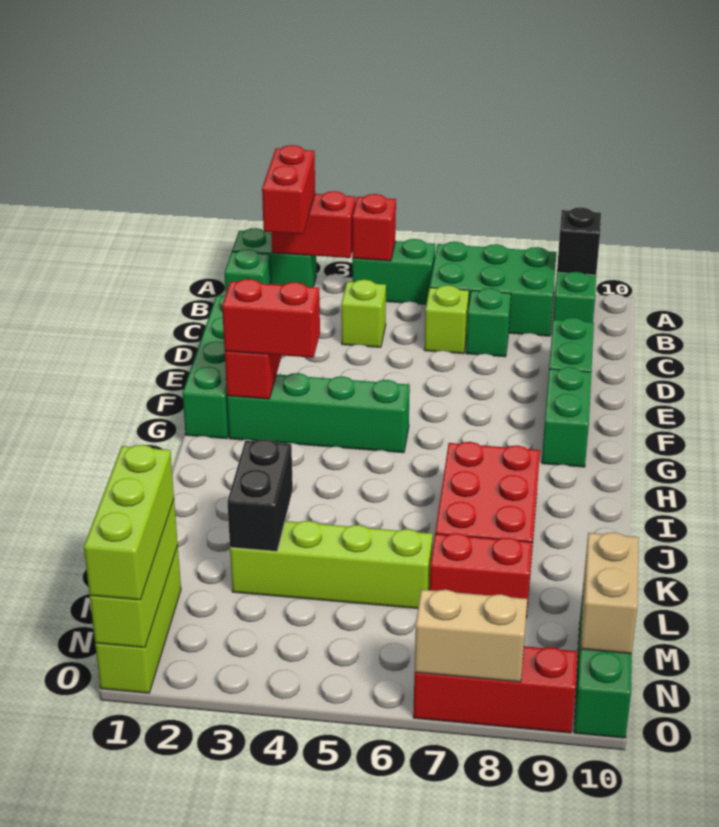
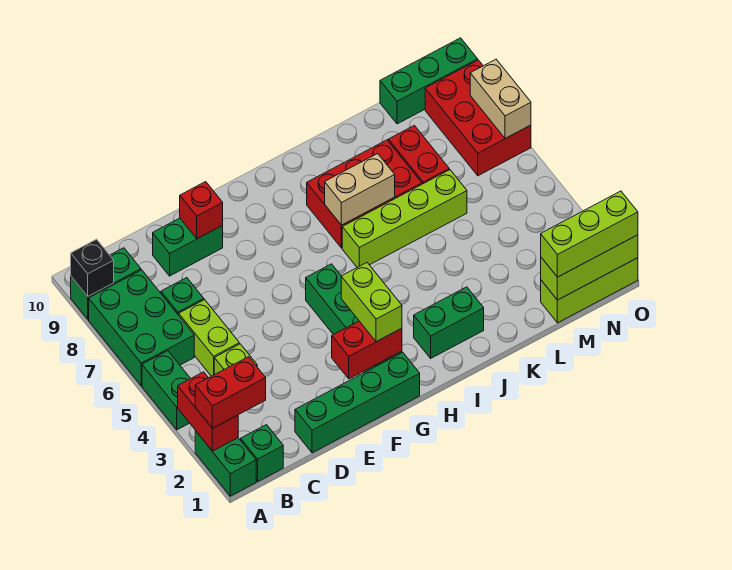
red brick A4 level 2 -> red brick E9 level 2
lime brick C6 level 1 -> lime brick C5:C6 level 1
green brick F9:G9 level 1 -> green brick I2:J2 level 1
red brick G2:G3 level 3 -> lime brick G2:G3 level 3
black brick K3:L3 level 2 -> none
lime brick L3:L6 level 1 -> lime brick I6:L6 level 1
tan brick M10:N10 level 2 -> tan brick I7:J7 level 2
red brick O7:O9 level 1 -> red brick N7:O9 level 1

